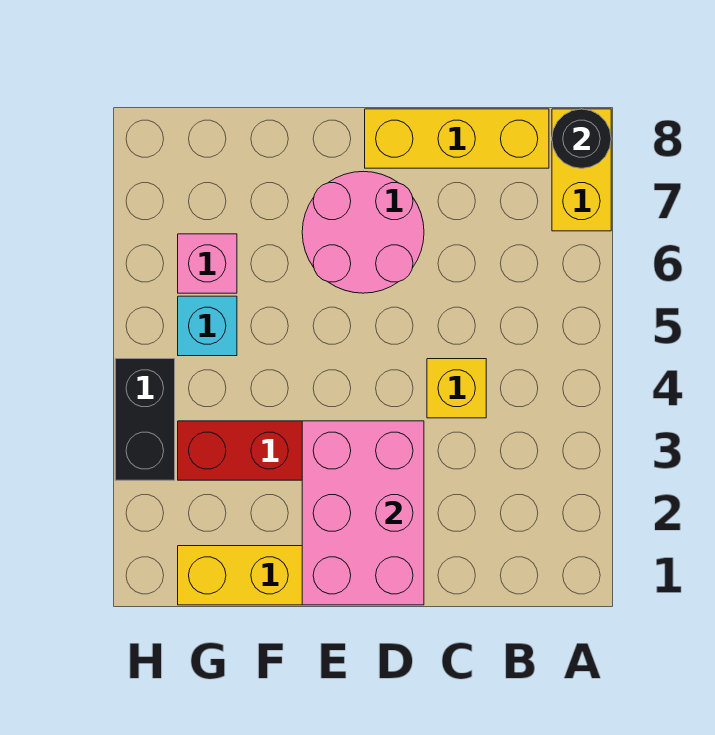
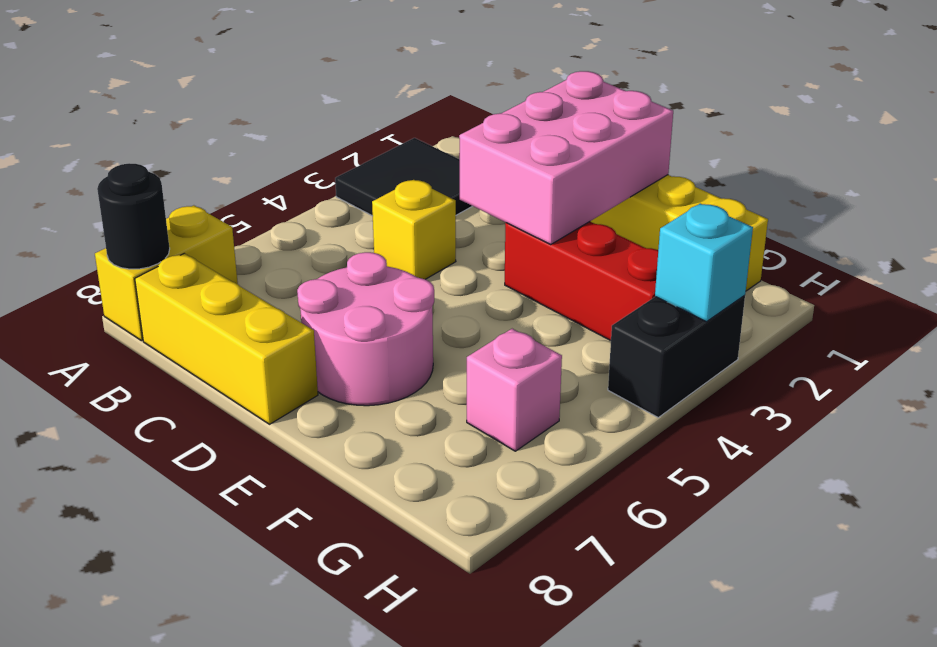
none -> black tile A2:B3 level 1
cyan brick G5 level 1 -> cyan brick H3 level 2

